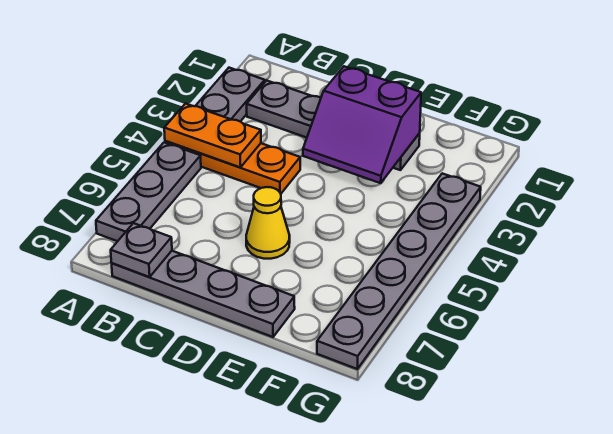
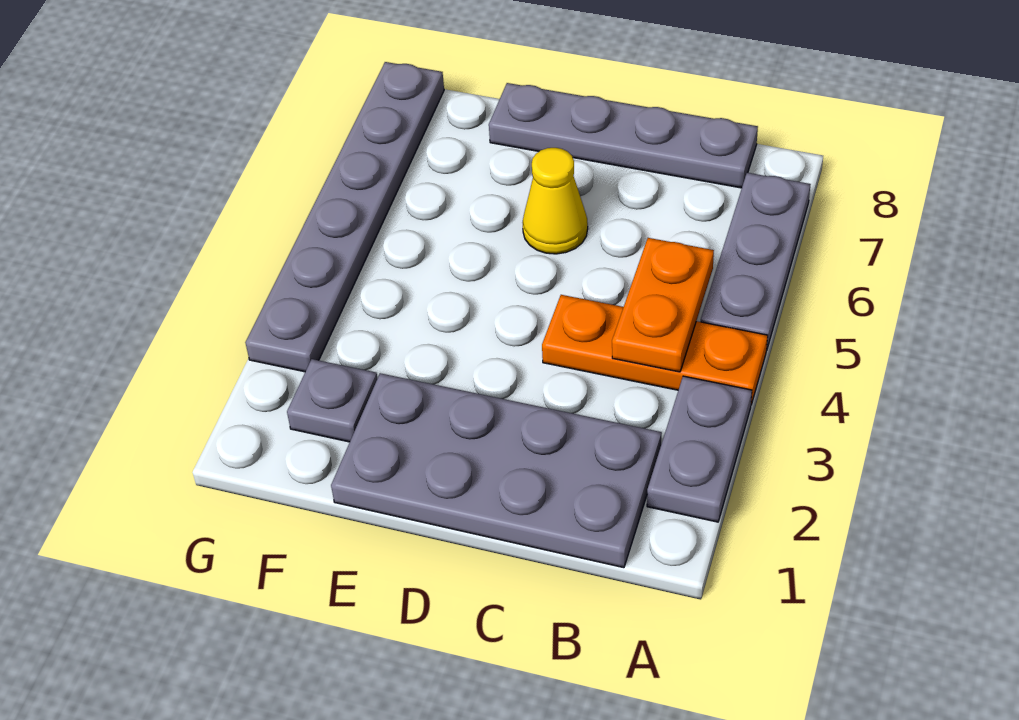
orange plate A4:B4 level 2 -> orange plate B4:B5 level 2
grey plate B2:E2 level 1 -> grey plate B1:E2 level 1
grey plate B8 level 2 -> grey plate F2 level 1
purple slope D2:E3 level 2 top 2 -> none

